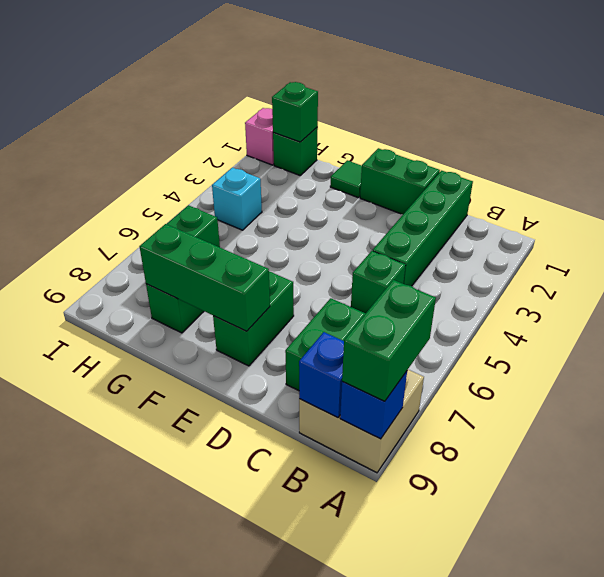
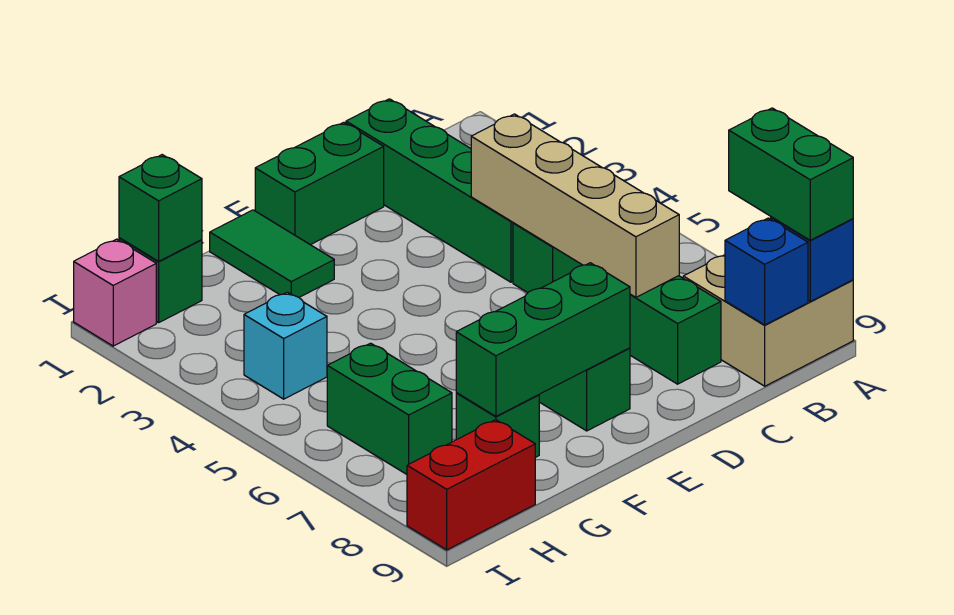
none -> tan brick C4:C7 level 2
green tile F1 level 1 -> green tile F1:F2 level 1
none -> red brick H9:I9 level 1

